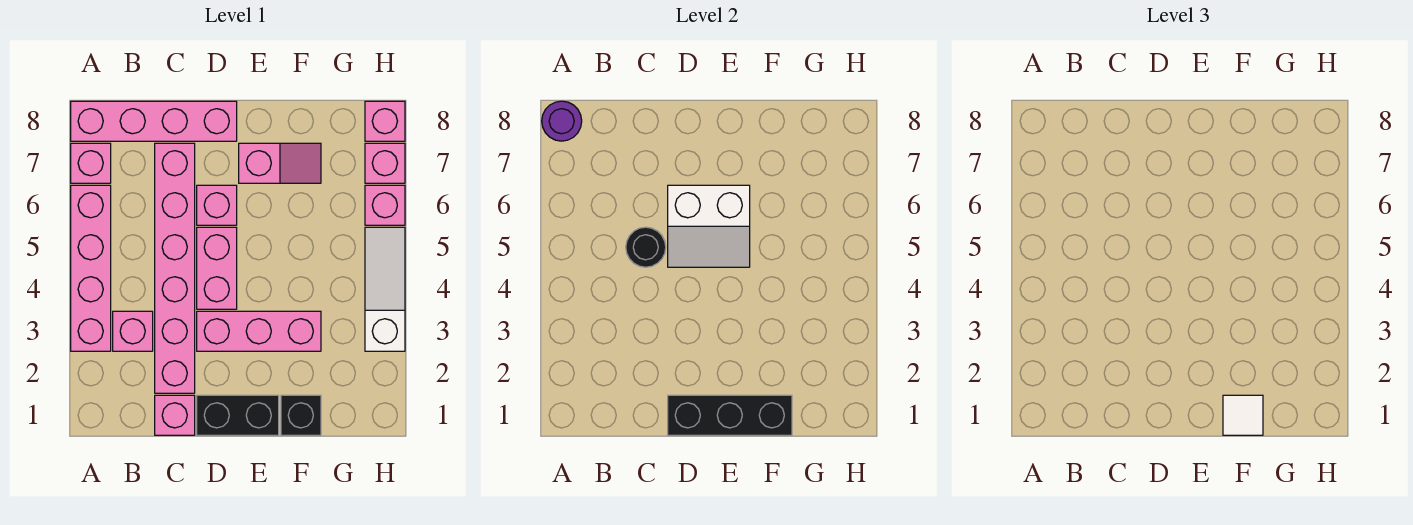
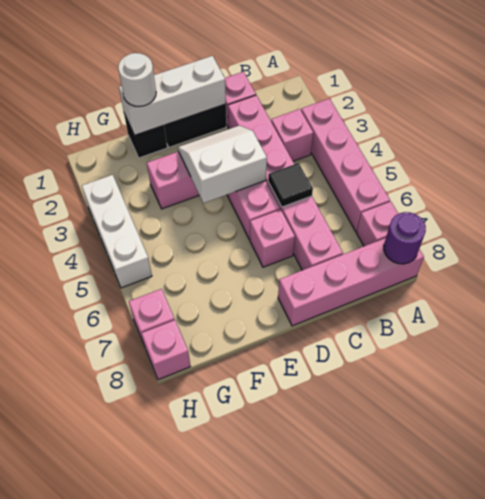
black round brick C5 level 2 -> black tile C5 level 2
black brick D1:F1 level 2 -> white brick D1:F1 level 2
white slope D5:E6 level 2 top 6 -> white slope D3:E4 level 2 top 4
pink slope E7:F7 level 1 top E -> none
white tile F1 level 3 -> white round brick F1 level 3
white slope H3:H5 level 1 top 3 -> white brick H3:H5 level 1
pink brick H6 level 1 -> none

